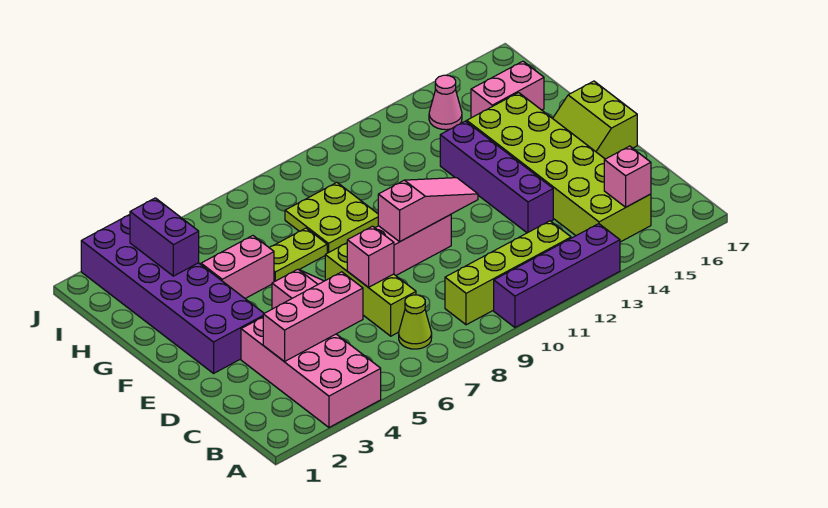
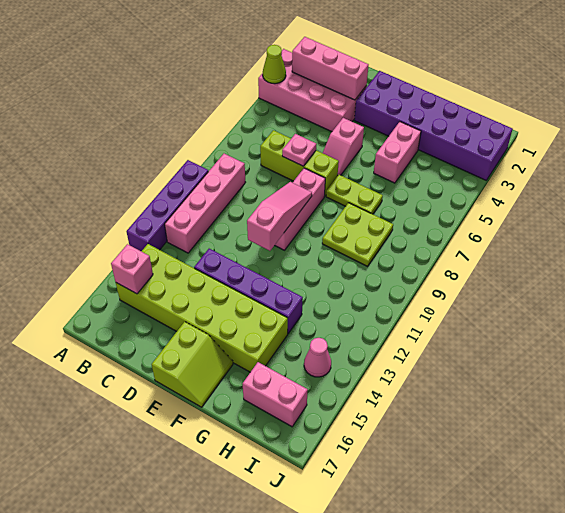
lime cone B7 level 1 -> lime cone A4 level 2
lime brick B9:B12 level 1 -> pink brick B9:B12 level 1
pink brick C3:C5 level 2 -> pink brick B3:D3 level 2
pink brick D7 level 2 -> pink plate D7 level 2
pink slope E9:E11 level 2 top 9 -> pink slope E9:E11 level 2 top 11
lime slope E16:F17 level 1 top 17 -> lime slope E16:F17 level 1 top E
lime plate G6:G7 level 1 -> lime plate F7:G7 level 1
purple brick H3:I3 level 2 -> none
pink brick H15:H16 level 1 -> pink brick H16:I16 level 1

